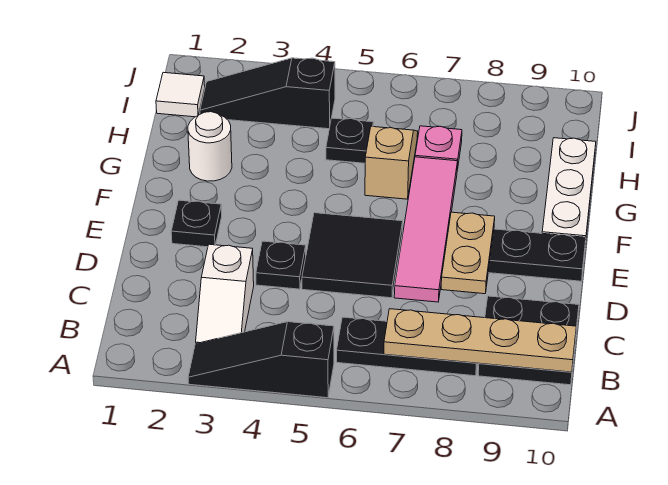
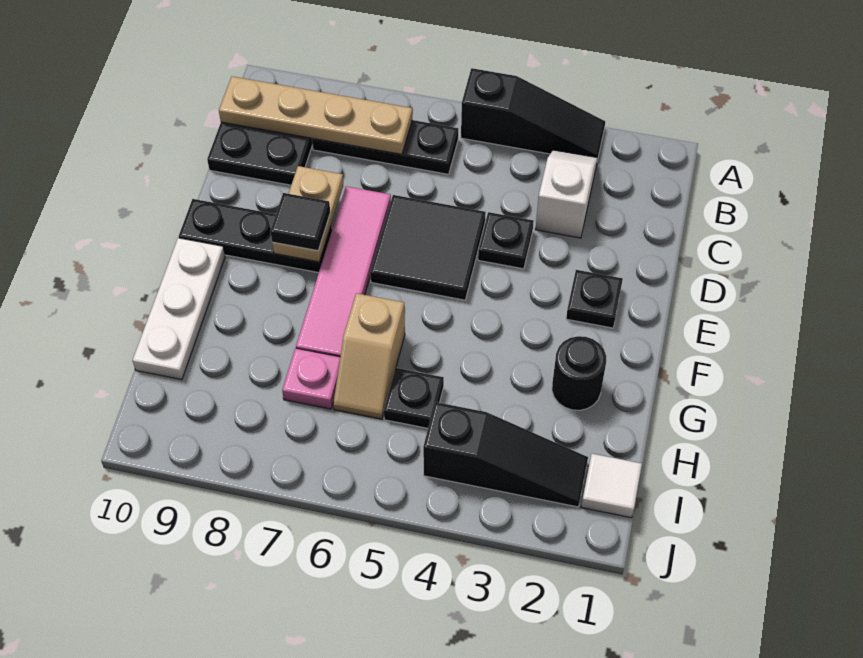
none -> black tile E8 level 3
white round brick G2 level 1 -> black round brick G2 level 1

